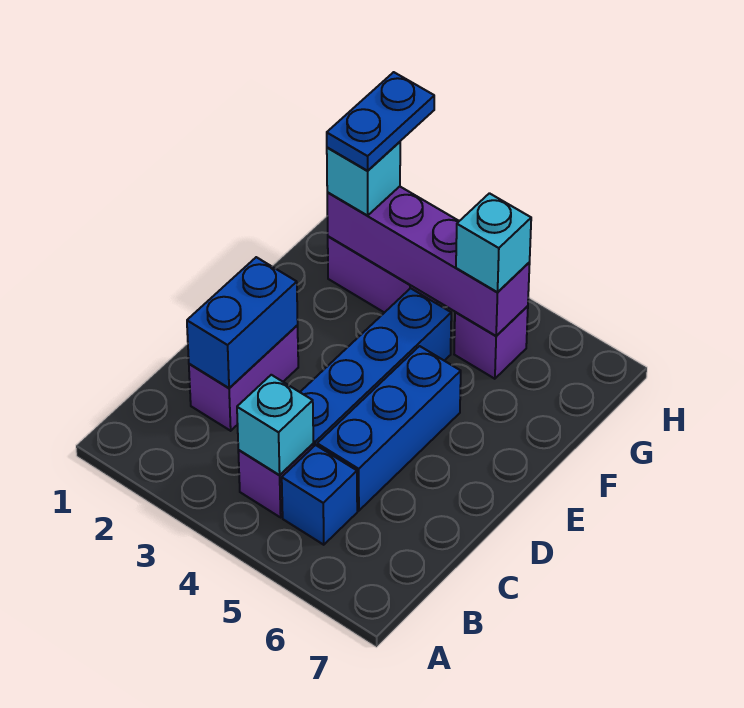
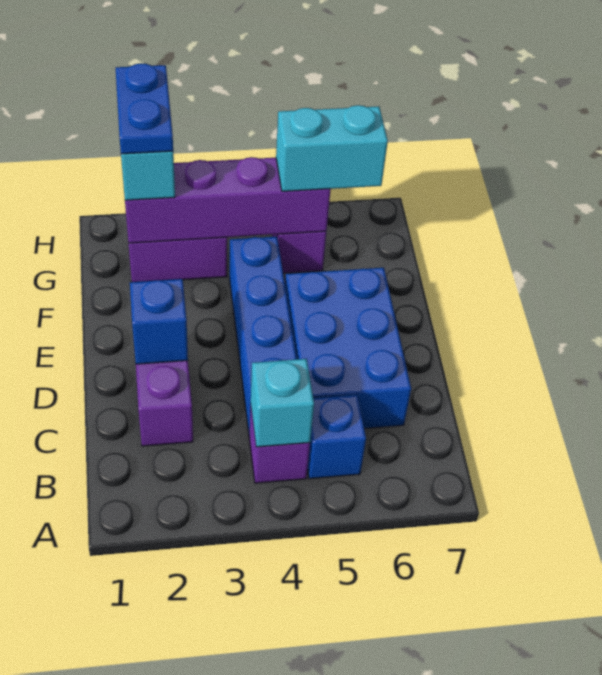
blue brick C2:D2 level 2 -> blue brick D2 level 2
blue brick C5:E5 level 1 -> blue brick C5:E6 level 1
cyan brick G5 level 3 -> cyan brick G5:G6 level 3

